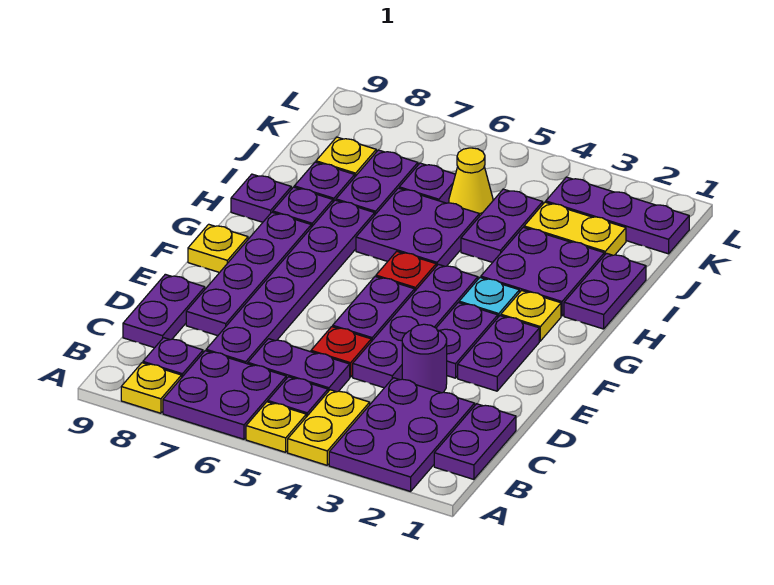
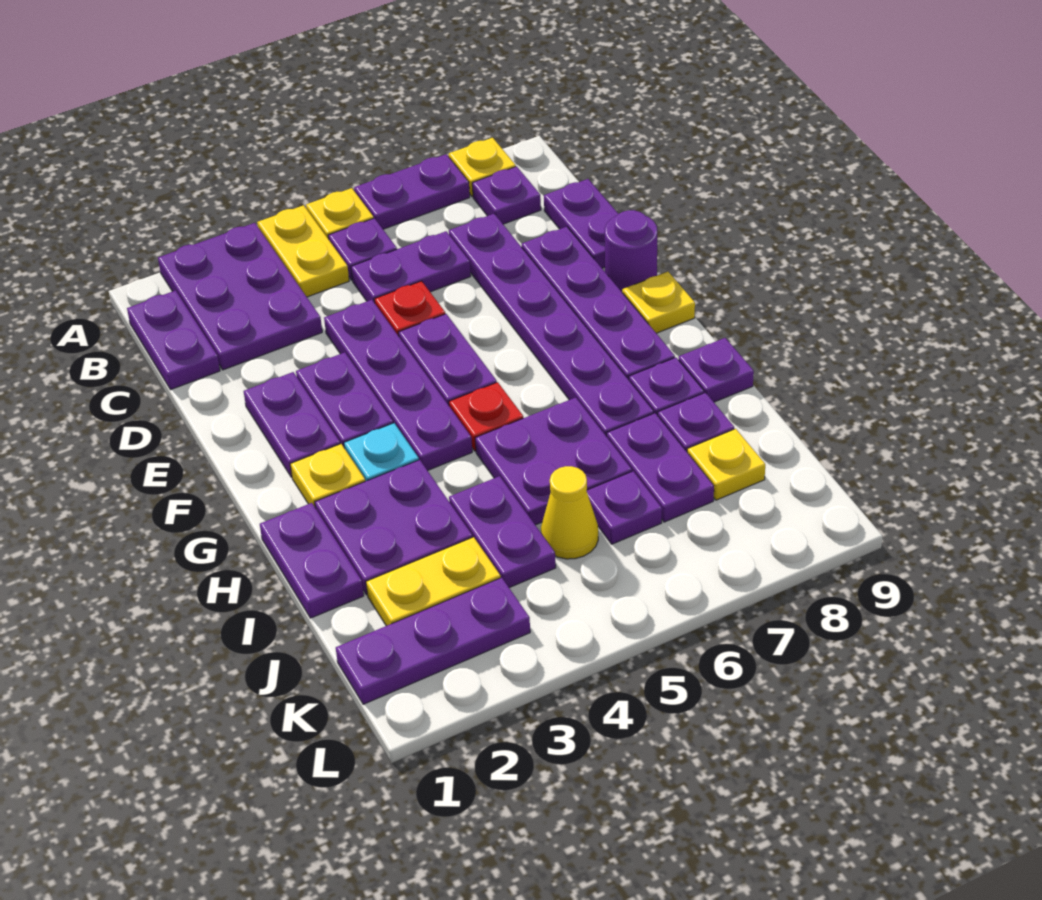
purple plate A6:B7 level 1 -> purple plate A6:A7 level 1
purple round brick D3 level 1 -> purple round brick E9 level 1

